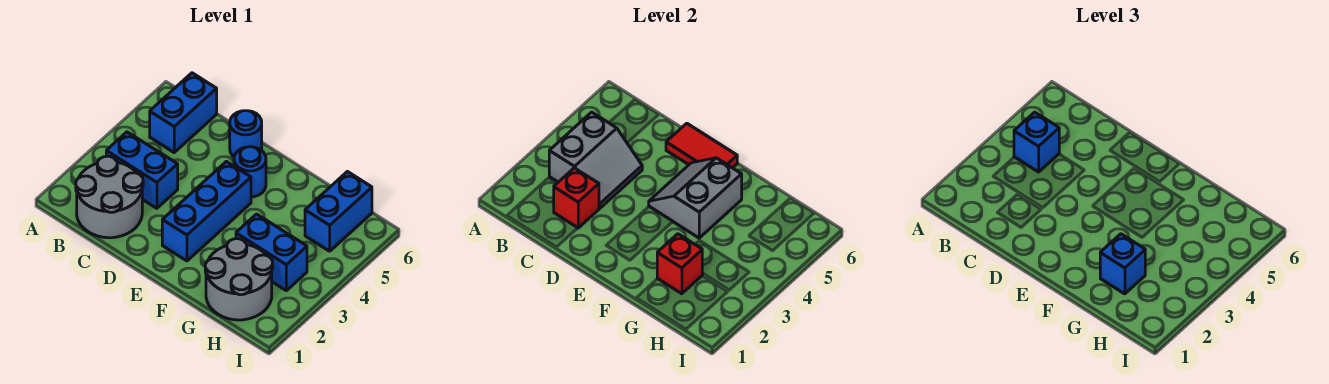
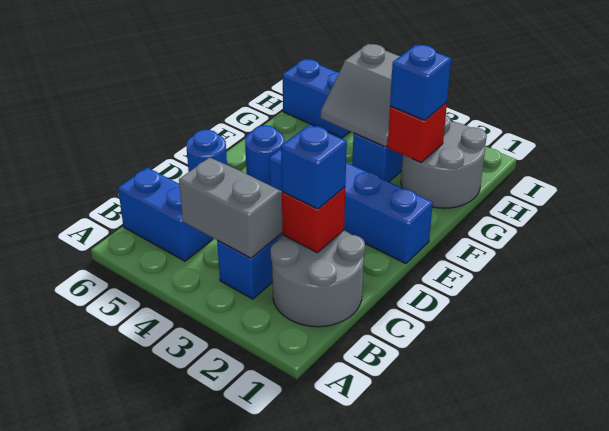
blue brick B4 level 3 -> blue brick C2 level 3
red tile D6:E6 level 2 -> none
blue brick E2:E4 level 1 -> blue brick E1:E4 level 1
grey slope E4:F5 level 2 top F -> grey slope G3:H4 level 2 top H

